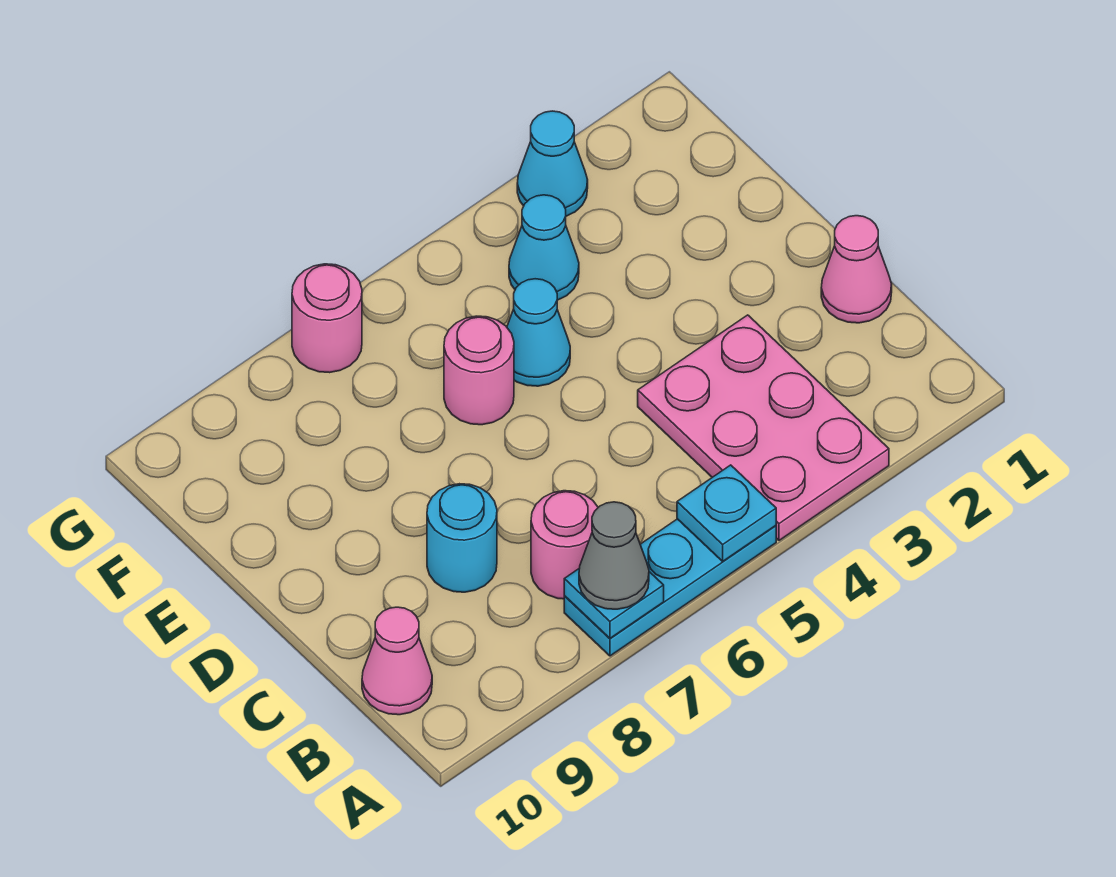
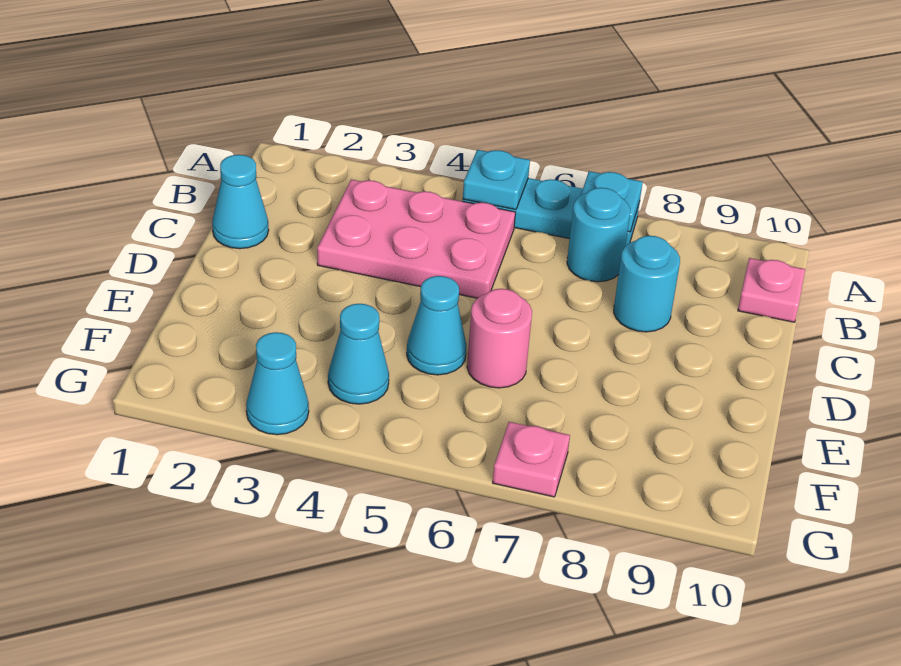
pink plate A3:C4 level 1 -> pink plate B3:C5 level 1
grey cone A7 level 3 -> none
pink round brick B7 level 1 -> cyan round brick B7 level 1
pink cone B10 level 1 -> pink plate B10 level 1
pink cone C1 level 1 -> cyan cone C1 level 1
pink round brick G7 level 1 -> pink plate G7 level 1

